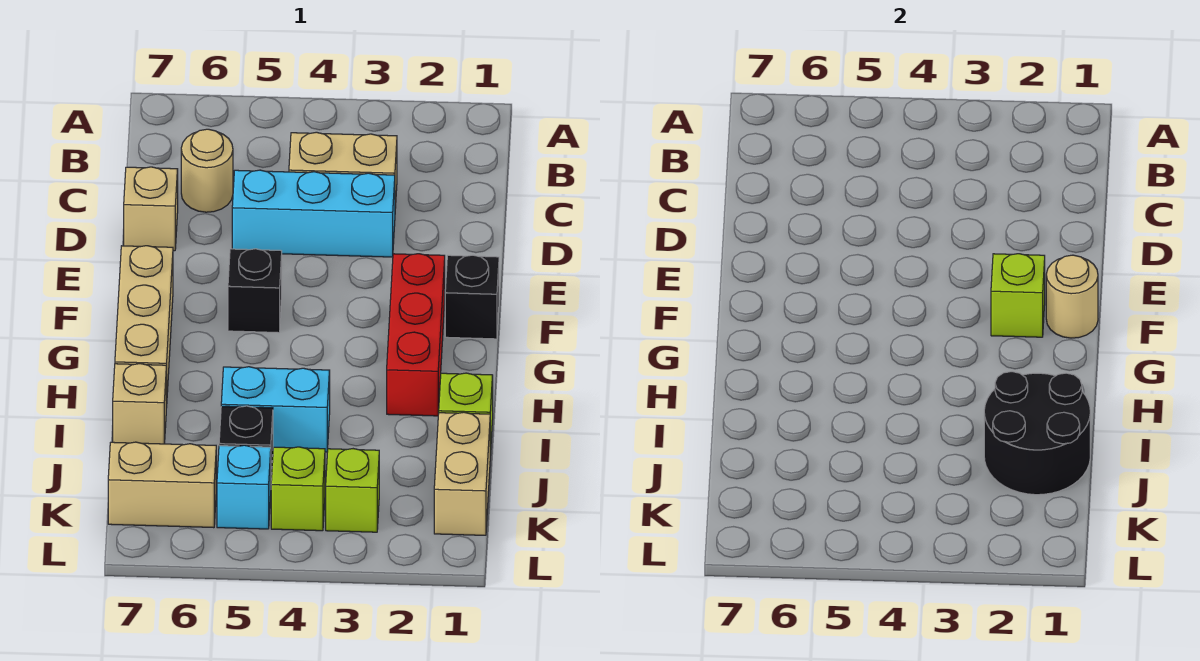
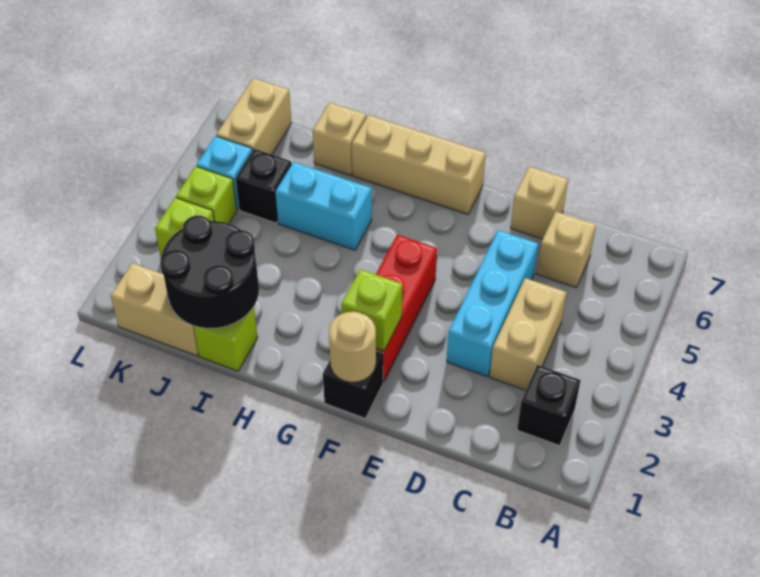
tan round brick C6 level 1 -> tan brick C6 level 1
red brick F2:H2 level 1 -> red brick F2:F4 level 1
black brick F5 level 1 -> black brick B2 level 1
cyan brick I4:I5 level 1 -> cyan brick H5:I5 level 1

